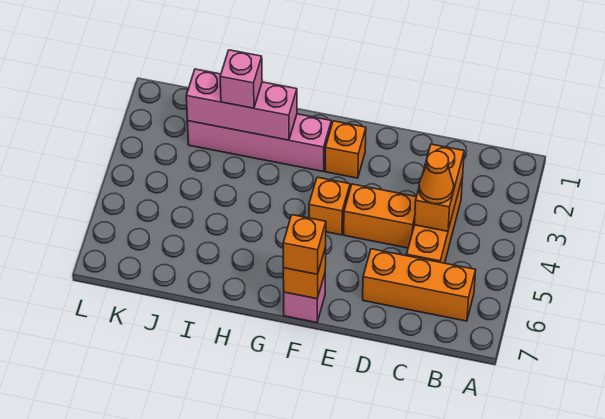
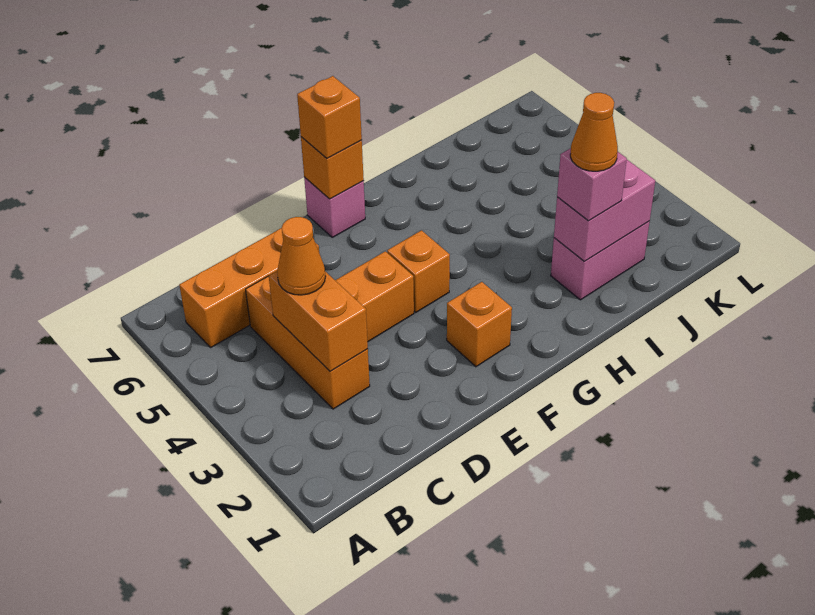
pink brick G2:J2 level 1 -> pink brick I2:J2 level 1
pink brick H2:J2 level 2 -> pink brick I2:J2 level 2
none -> orange cone I2 level 4

